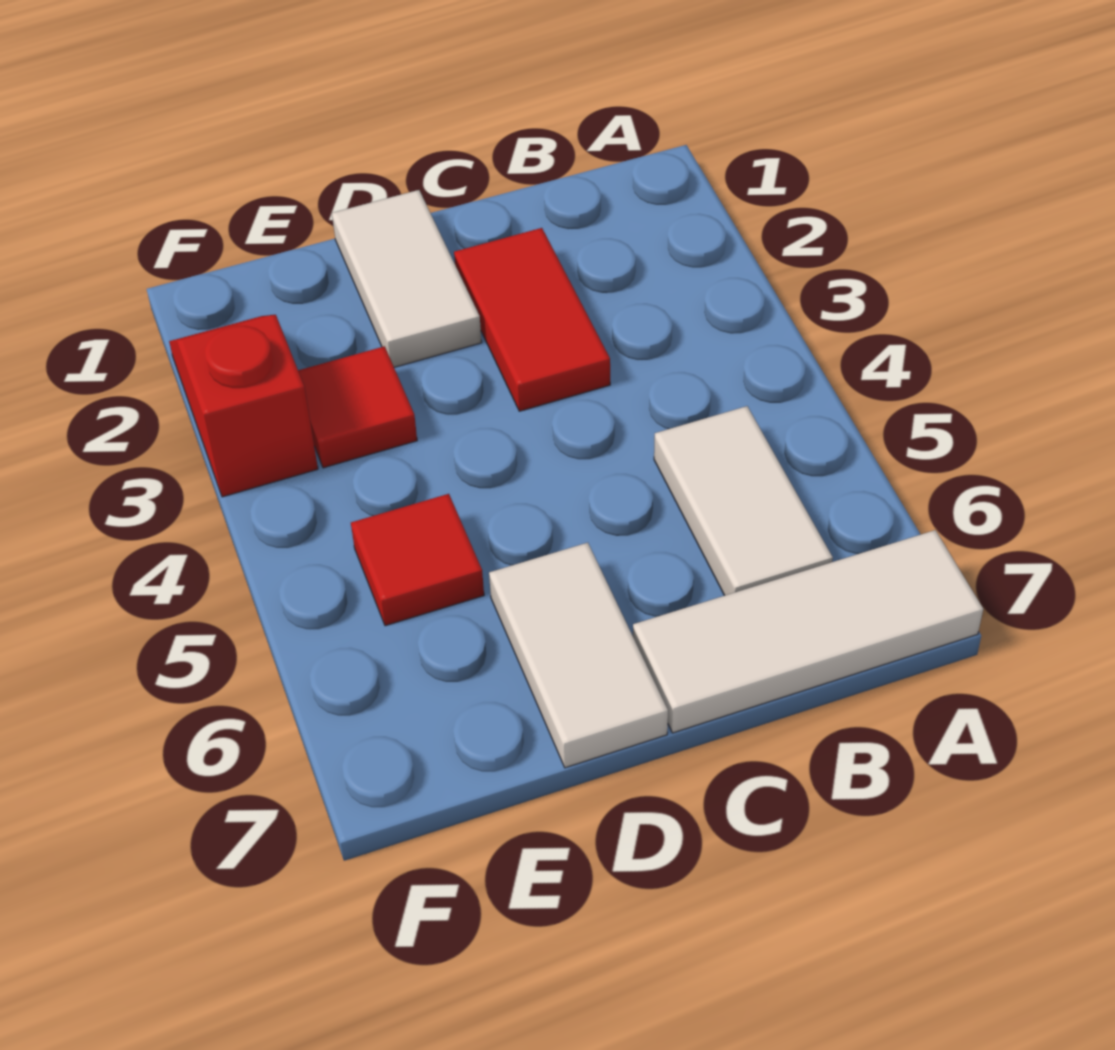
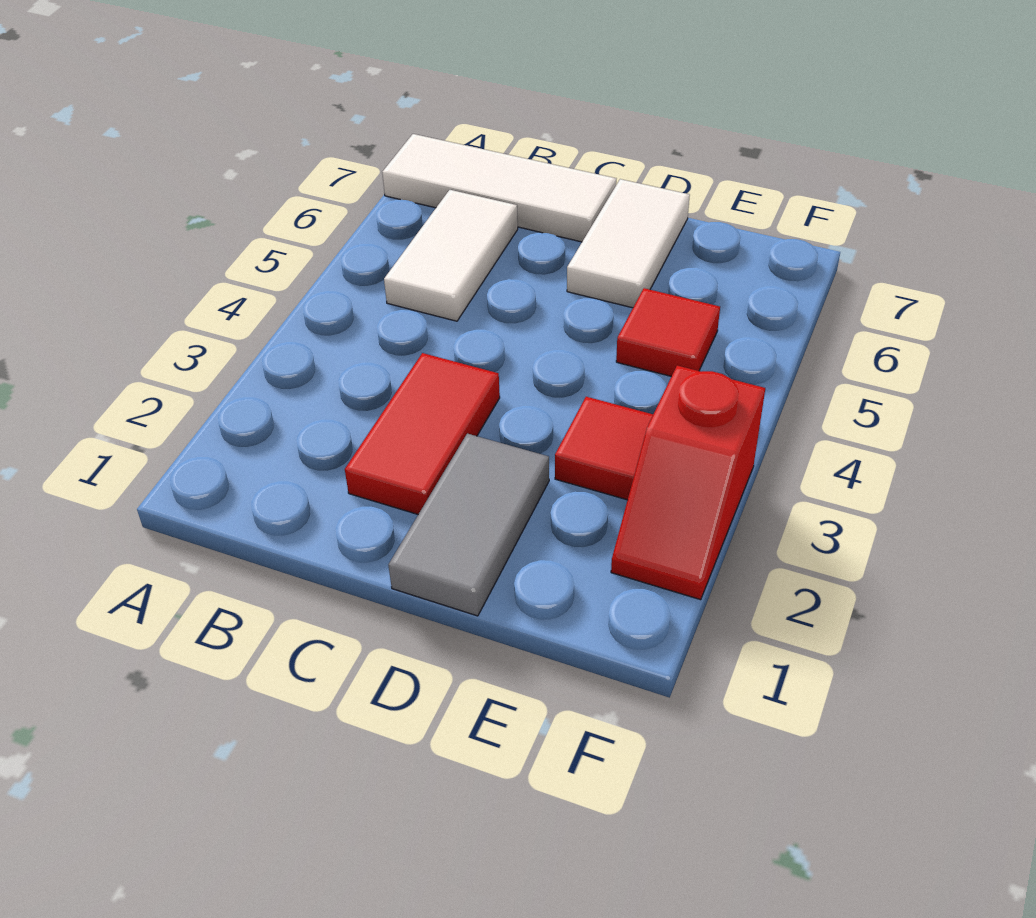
white tile D1:D2 level 1 -> grey tile D1:D2 level 1

